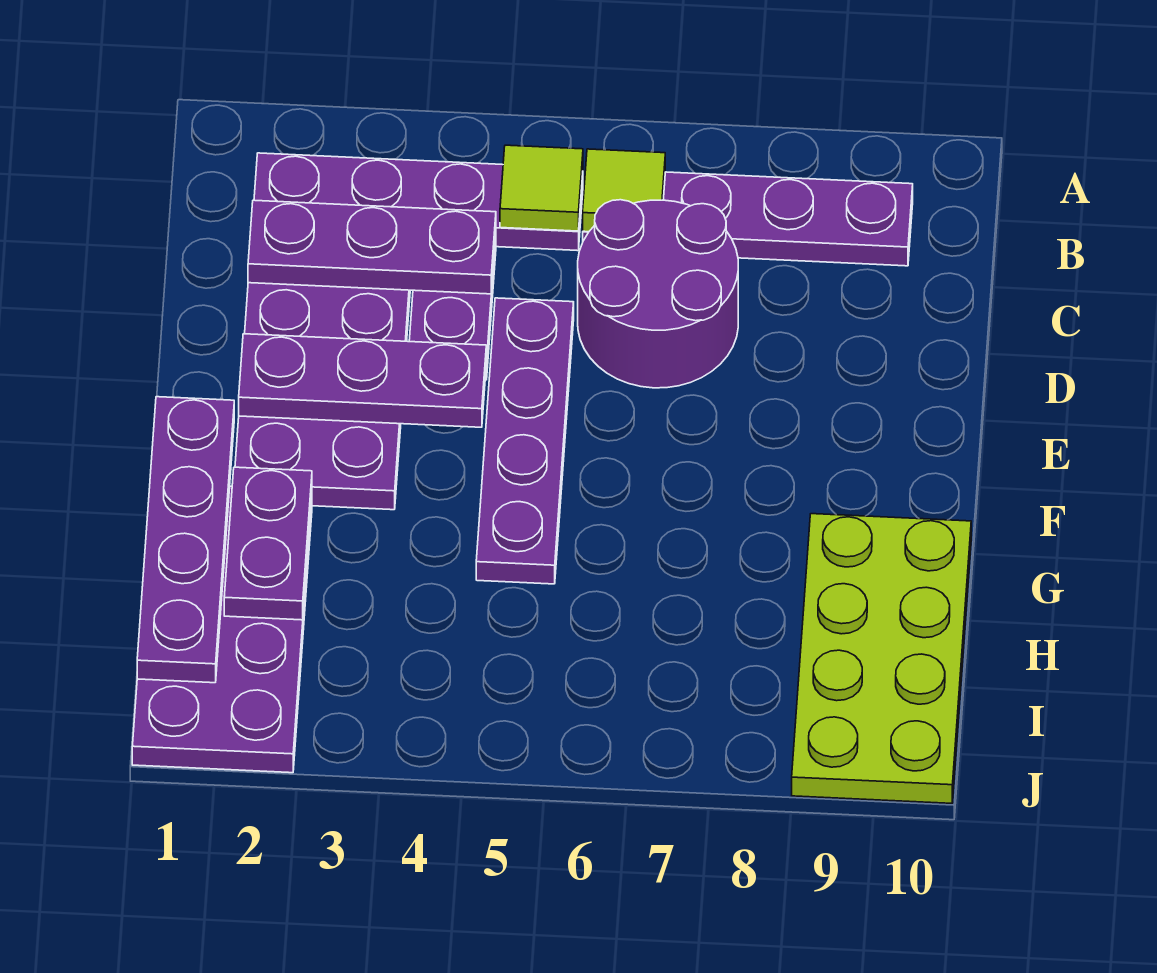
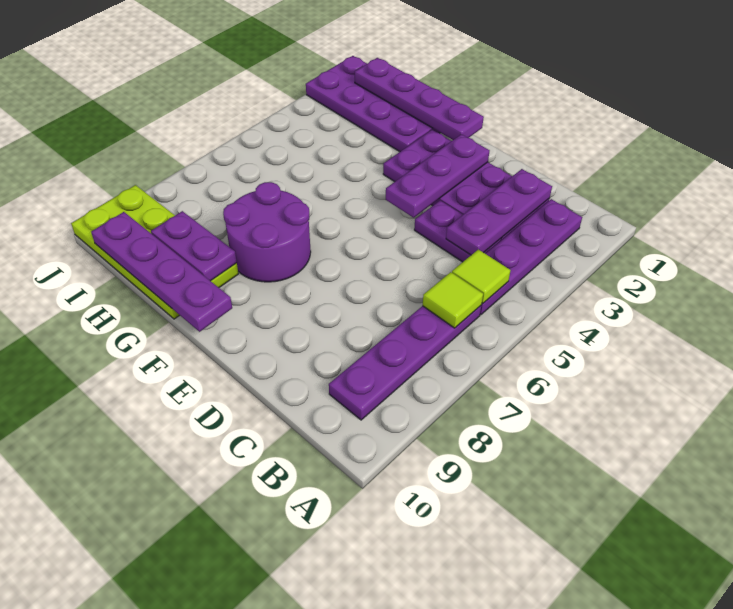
purple round brick C6:D7 level 1 -> purple round brick F7:G8 level 1
purple plate D5:G5 level 1 -> purple plate F10:I10 level 2
purple plate G2:H2 level 2 -> purple plate G9:H9 level 2

